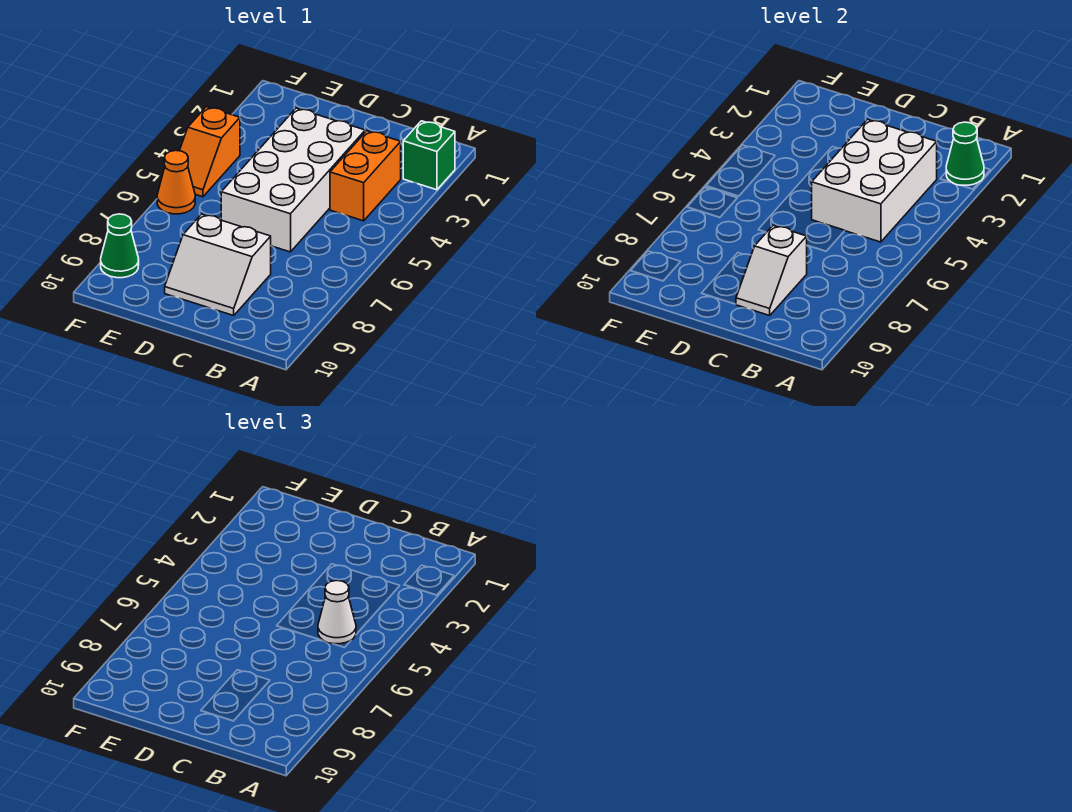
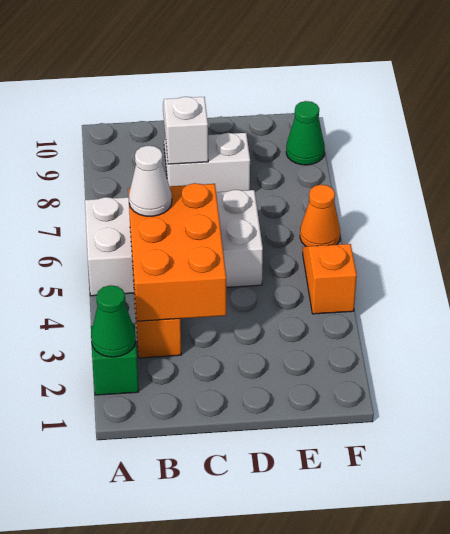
white brick B3:C5 level 2 -> orange brick B3:C5 level 2
white brick C3:D6 level 1 -> white brick A5:D6 level 1

